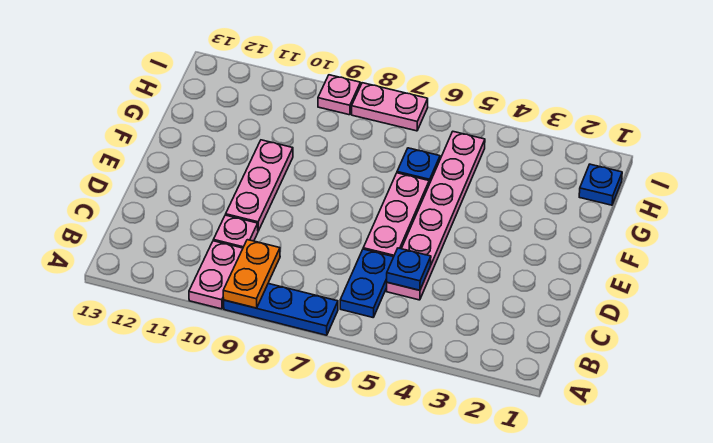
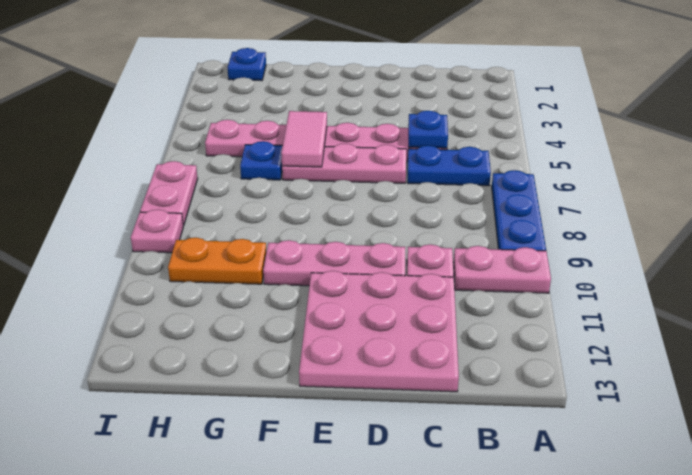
orange plate A9:B9 level 2 -> orange plate G10:H10 level 1
none -> pink plate C11:E13 level 1
none -> pink tile F5:F6 level 2

